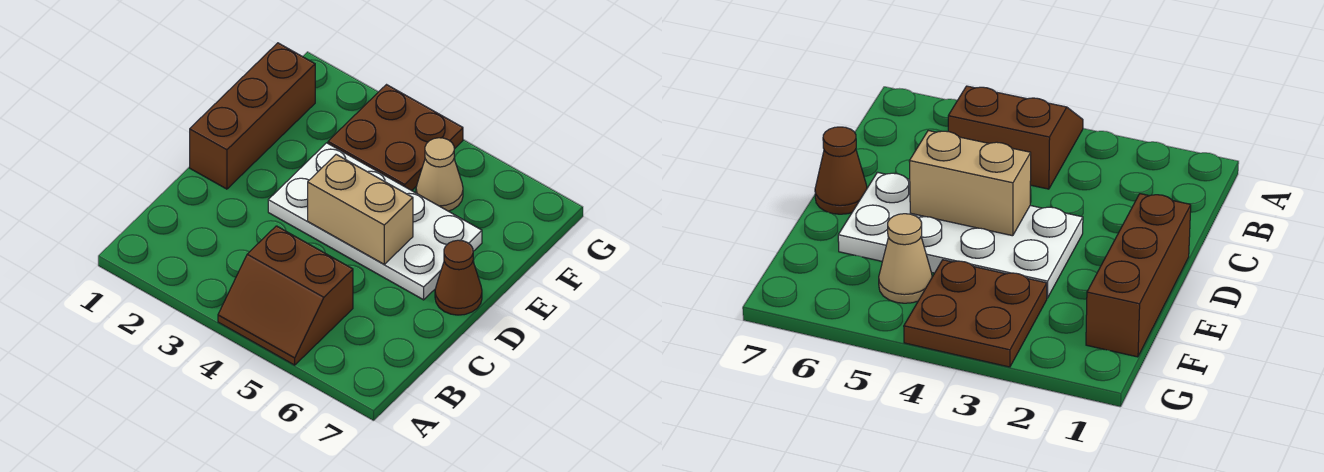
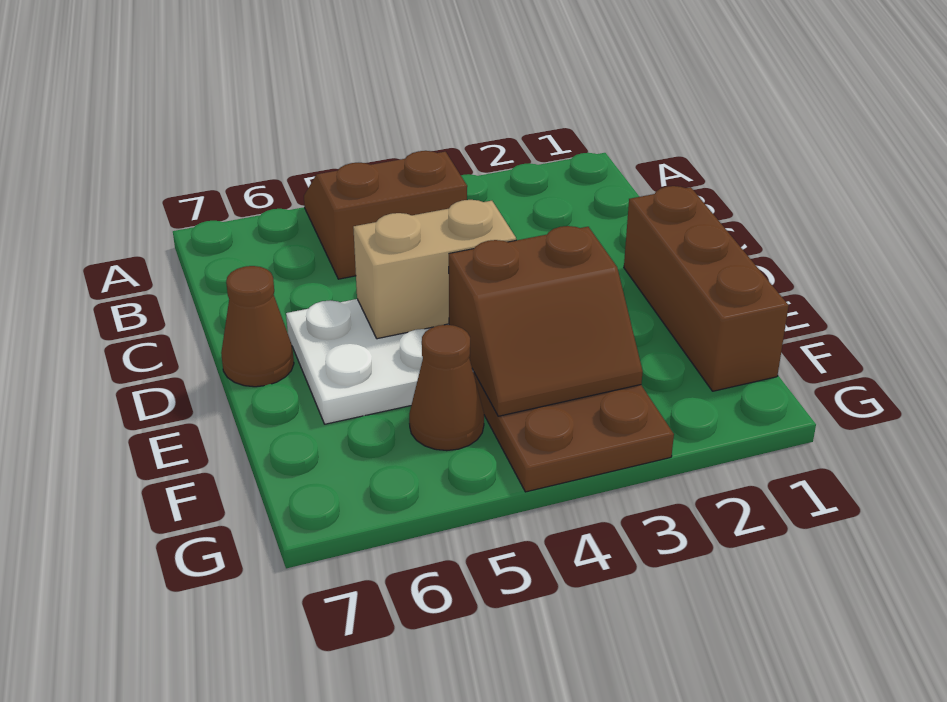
none -> brown slope E3:F4 level 2 top E
tan cone F5 level 1 -> brown cone F5 level 1

